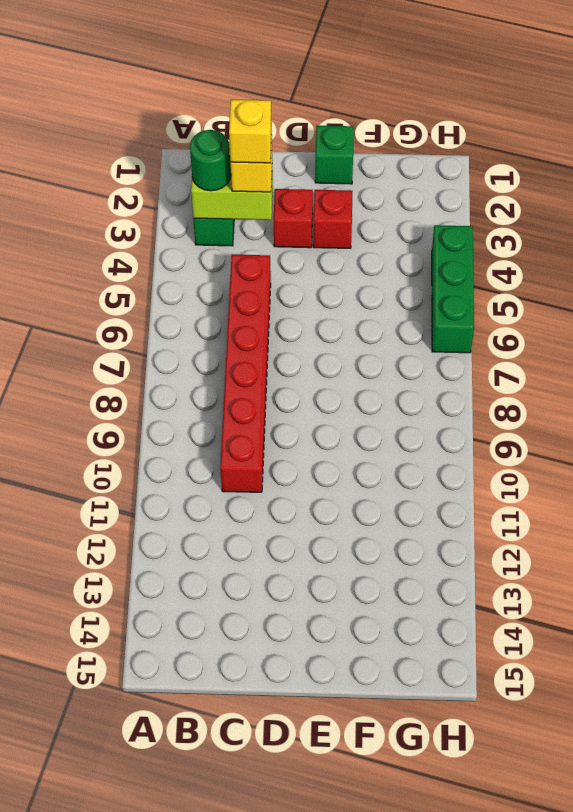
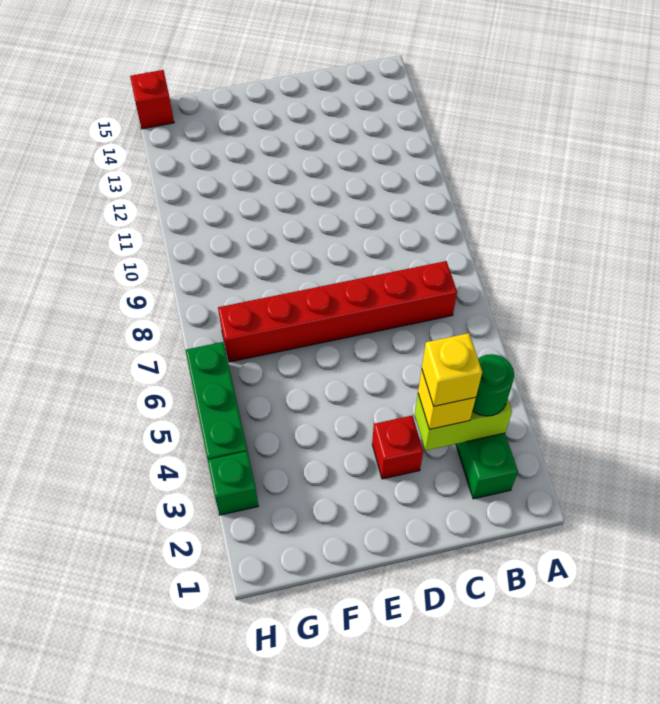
red brick C5:C10 level 1 -> red brick B7:G7 level 1
green brick E1 level 1 -> green brick H3 level 1
red brick E3 level 1 -> red brick H15 level 1

